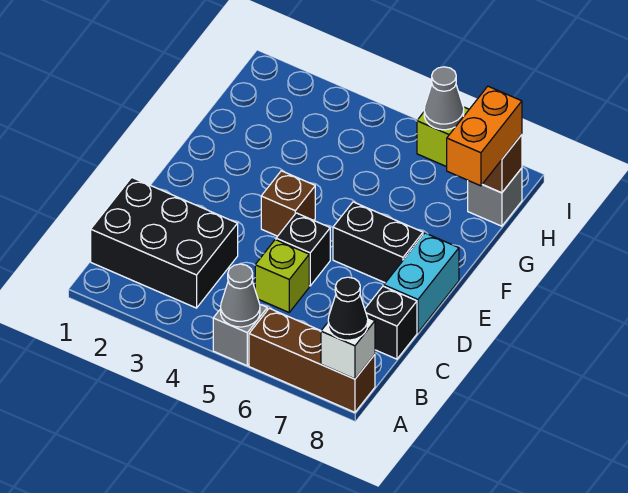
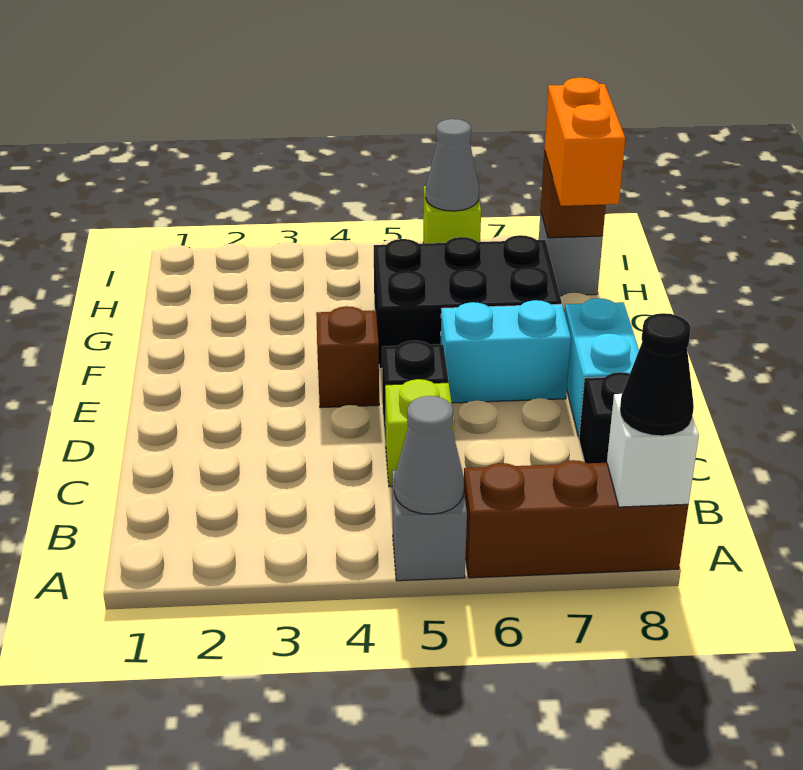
black brick B1:C3 level 1 -> black brick F5:G7 level 1
black brick E6:E7 level 1 -> cyan brick E6:E7 level 1

